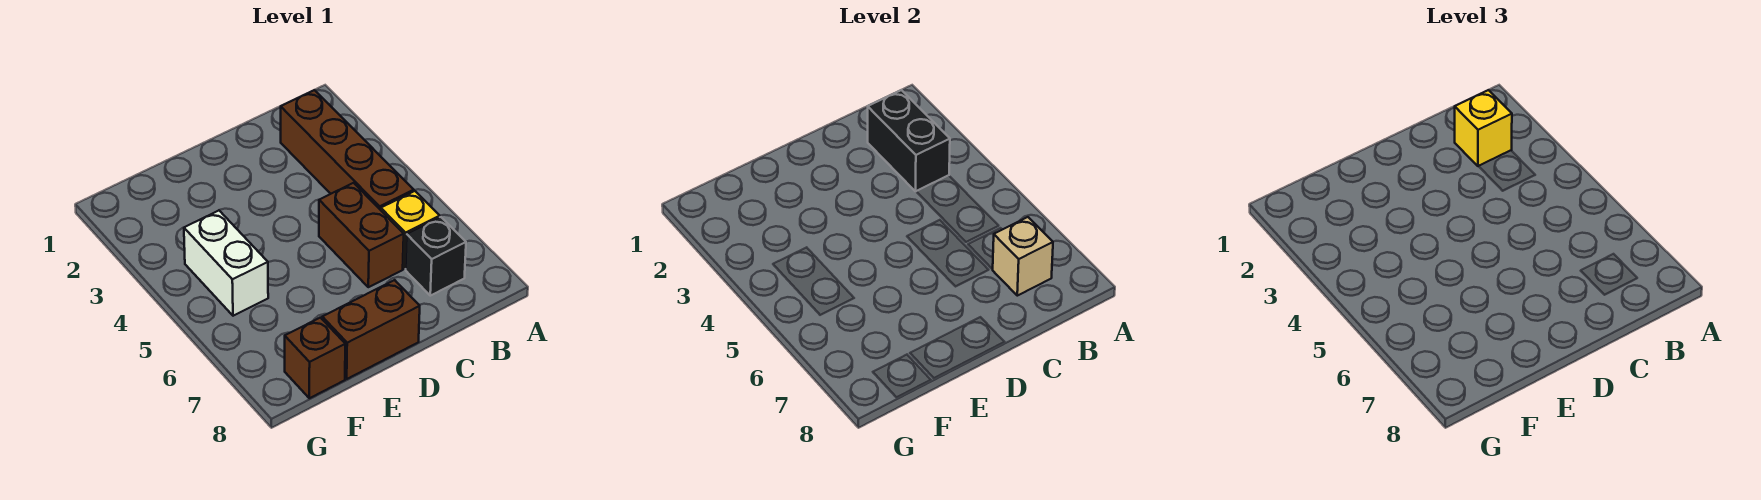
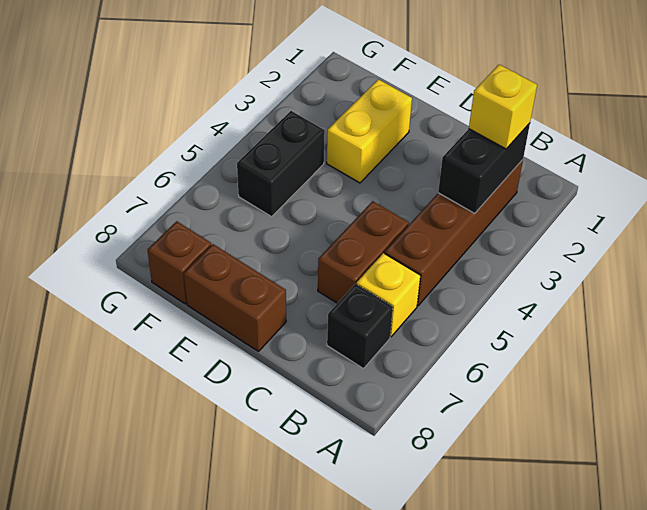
tan brick B7 level 2 -> none
none -> yellow brick E2:E3 level 1
white brick F4:F5 level 1 -> black brick F4:F5 level 1

